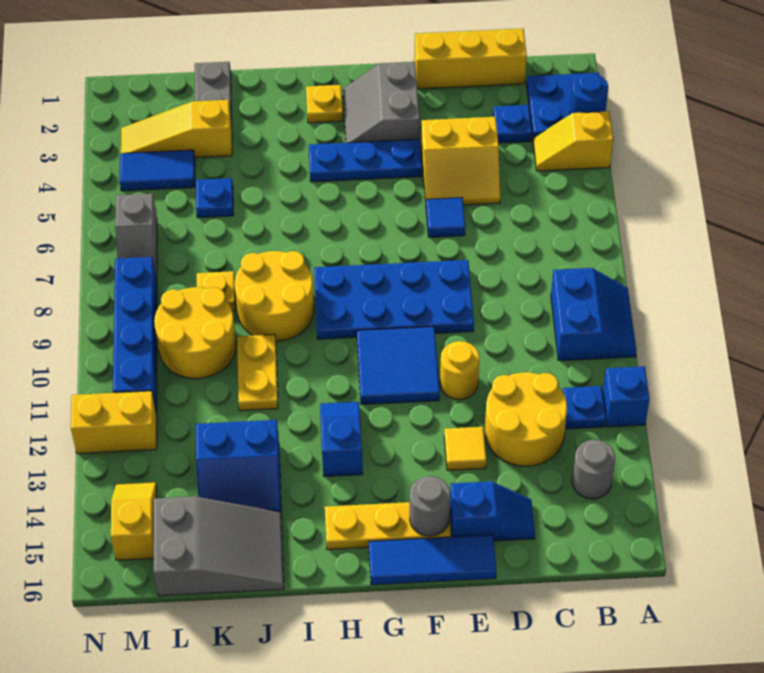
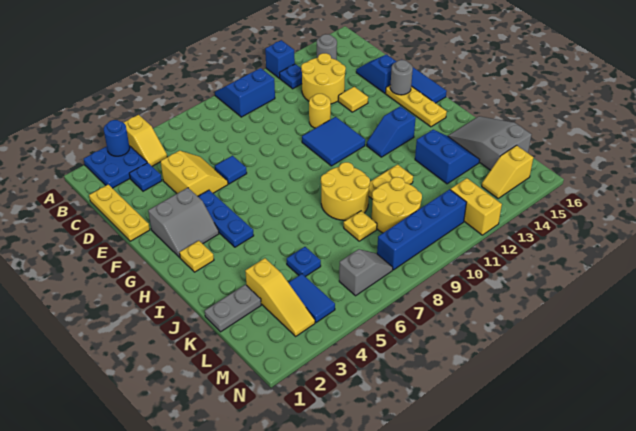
yellow brick C1:E1 level 1 -> yellow plate C1:E1 level 1
blue plate E8:H9 level 1 -> none

